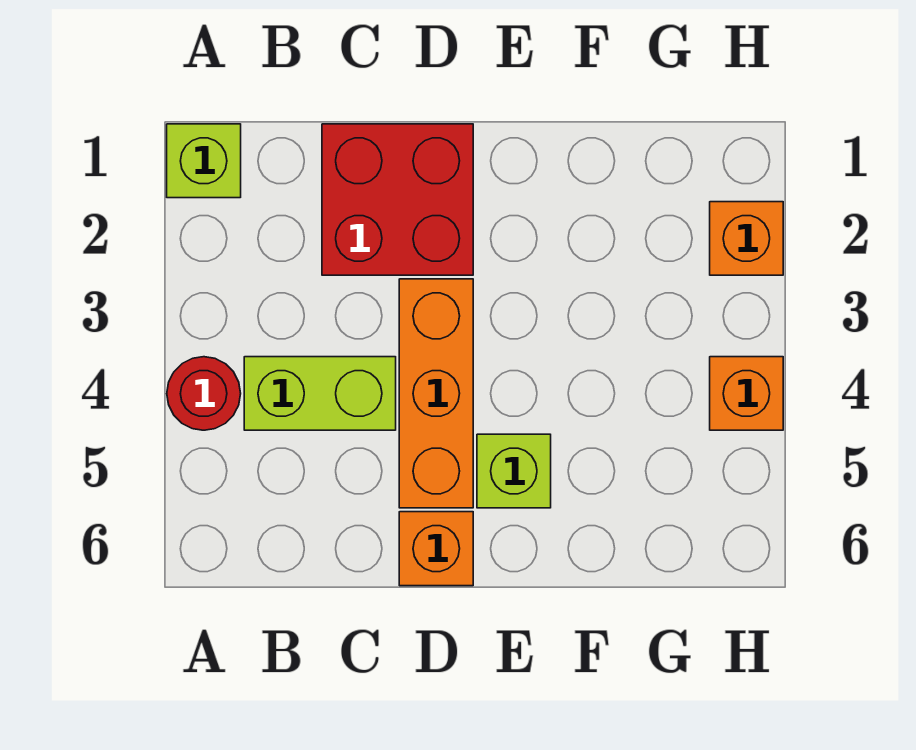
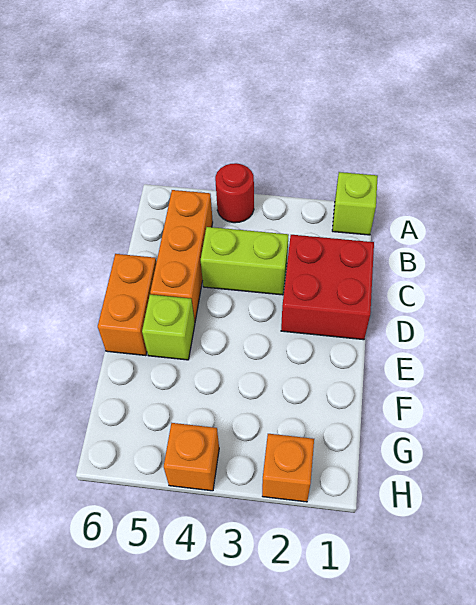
lime brick B4:C4 level 1 -> lime brick C3:C4 level 1
orange brick D3:D5 level 1 -> orange brick B5:D5 level 1
orange brick D6 level 1 -> orange brick D6:E6 level 1

